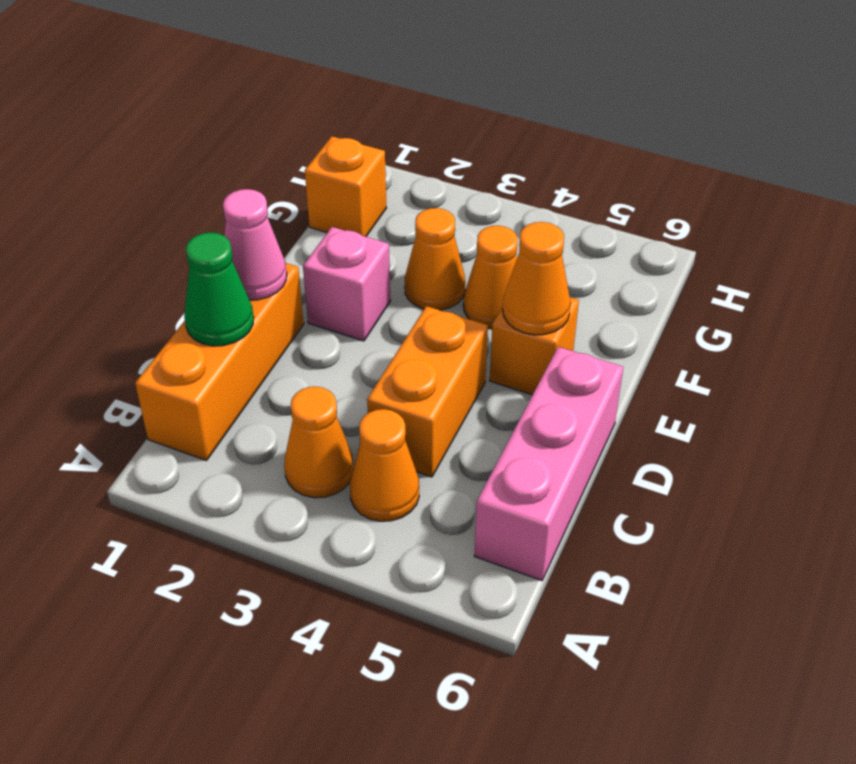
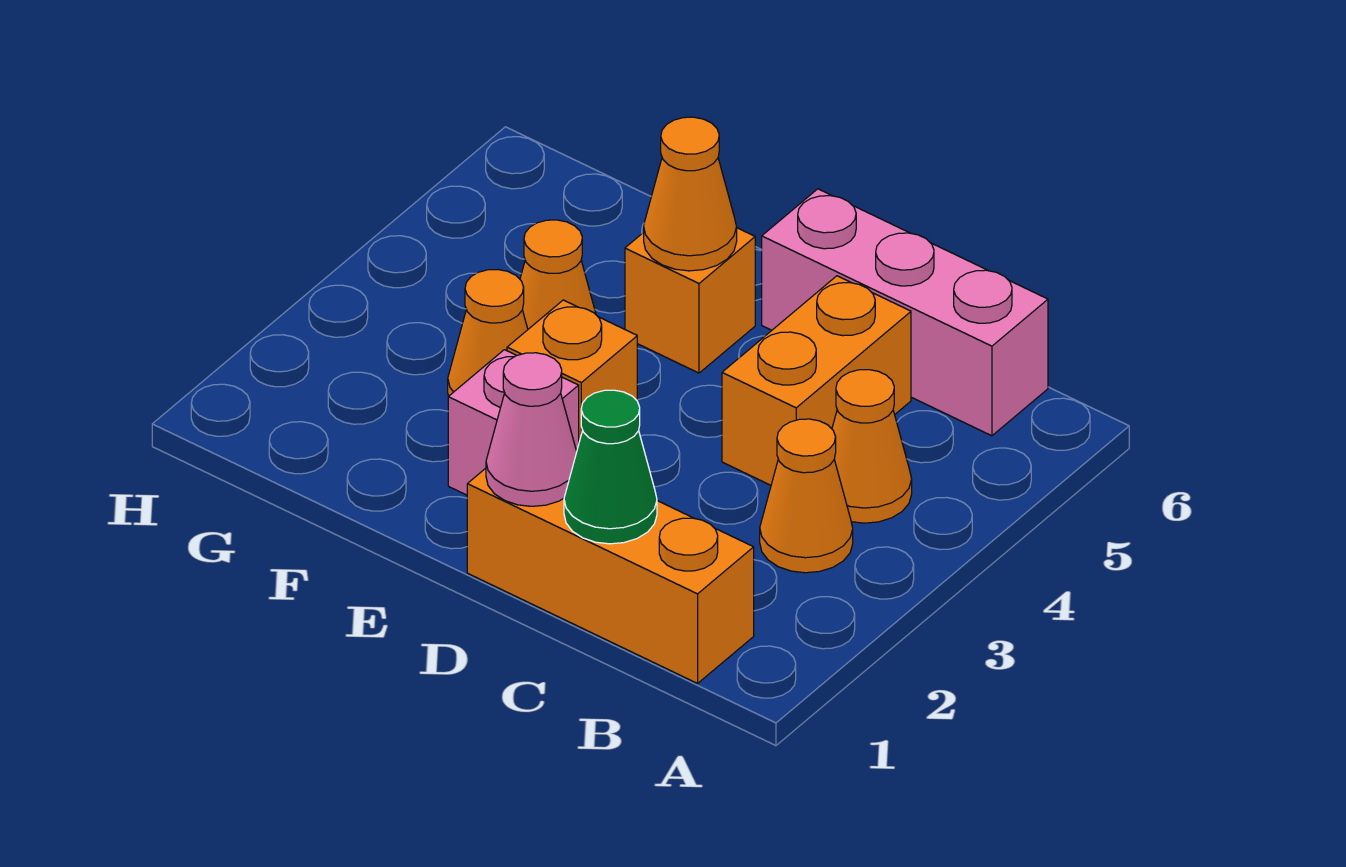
orange brick C4:D4 level 1 -> orange brick C4:C5 level 1
orange brick G1 level 1 -> orange brick E3 level 1

